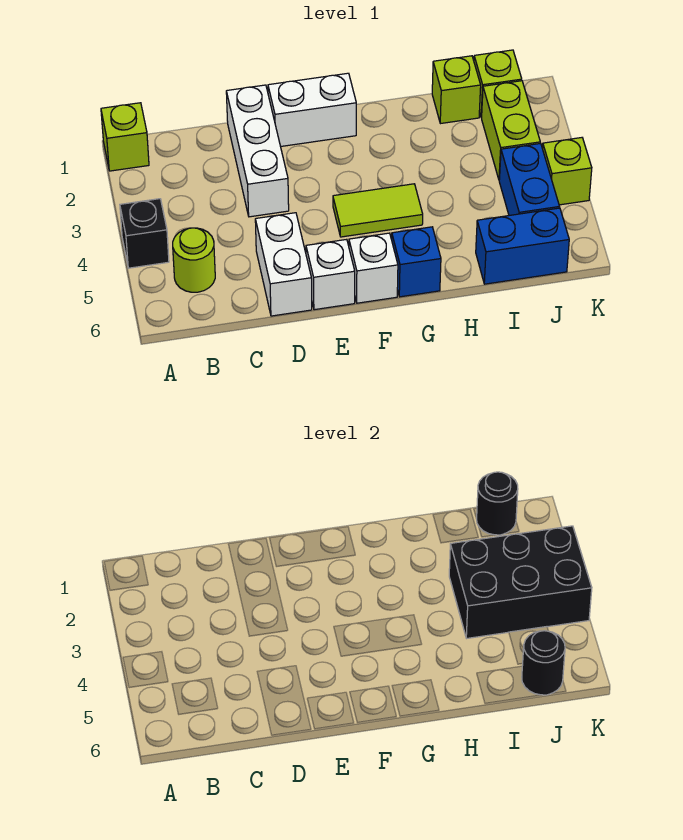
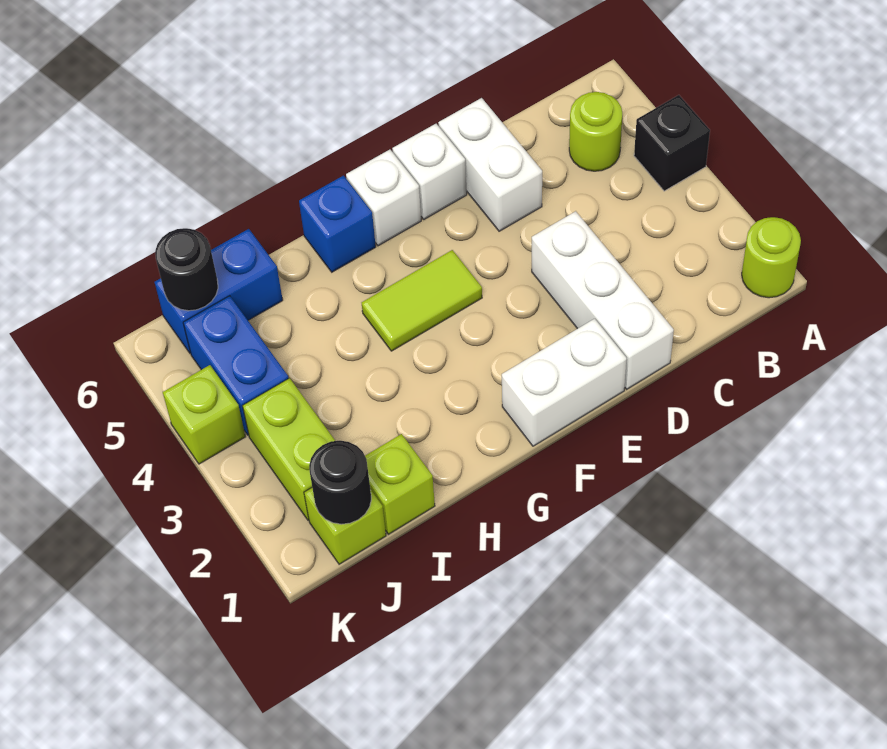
lime brick A1 level 1 -> lime round brick A1 level 1
black brick I3:K4 level 2 -> none

